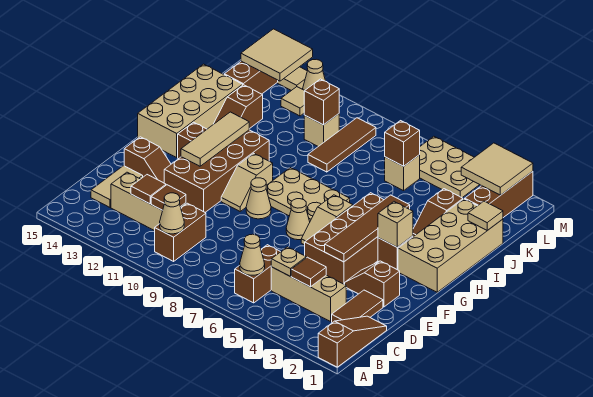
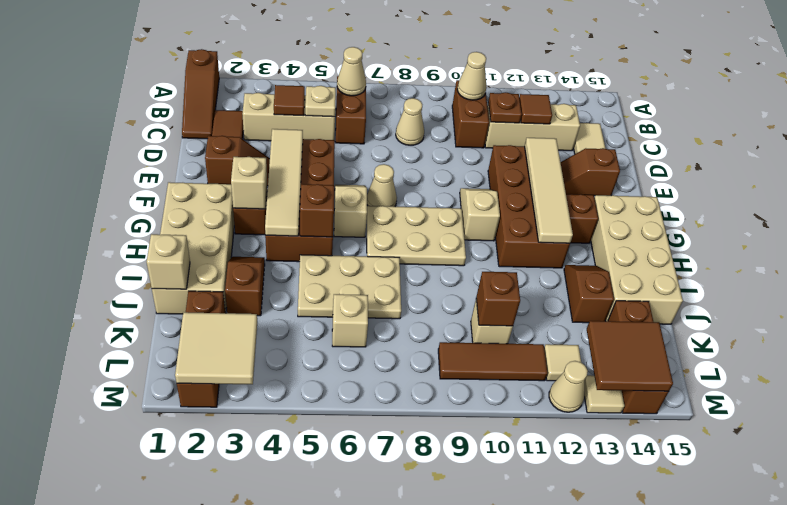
brown tile C11 level 2 -> brown plate C11 level 2
brown tile E4:H4 level 2 -> tan tile E4:H4 level 2
tan cone F9 level 1 -> tan cone C8 level 1
tan tile F12:H12 level 2 -> tan tile E12:H12 level 2
tan tile J1 level 2 -> tan brick J1 level 2
brown tile J9:L9 level 1 -> brown tile L9:L11 level 1
brown brick K6 level 2 -> brown brick H5 level 2
tan plate L4:M6 level 1 -> tan plate I5:J7 level 1
tan tile L13:M14 level 2 -> brown tile L13:M14 level 2

